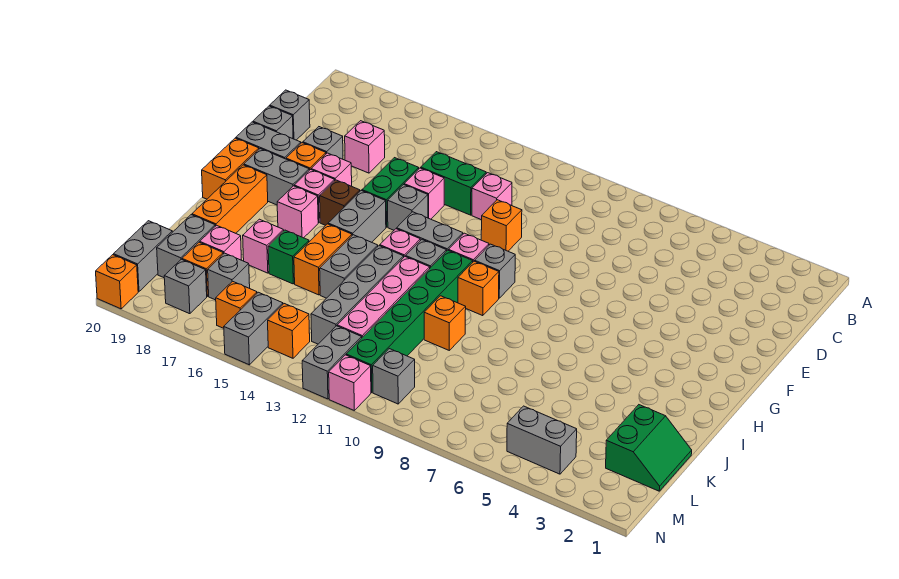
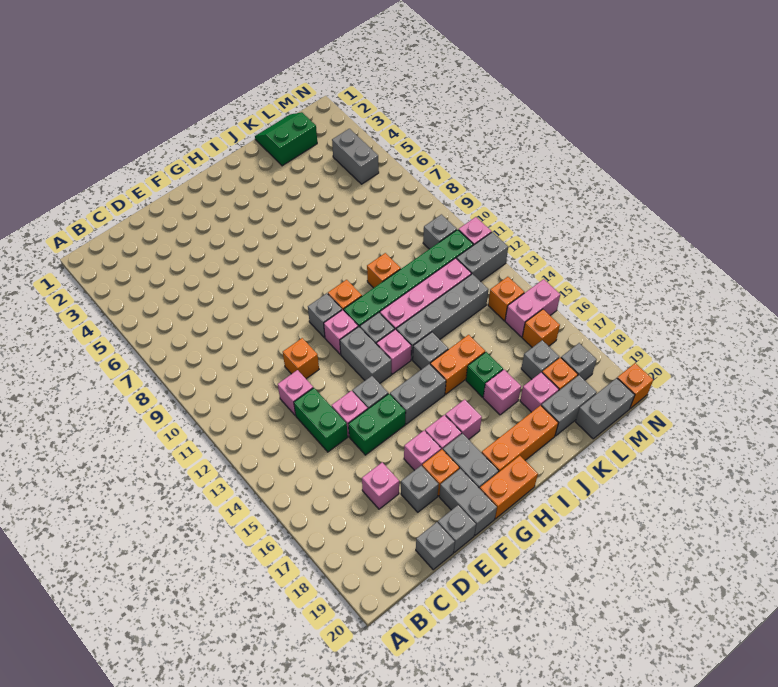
brown brick G16 level 1 -> none
grey brick I14:J14 level 1 -> grey brick I14 level 1
grey brick M15:N15 level 1 -> pink brick M15:N15 level 1

